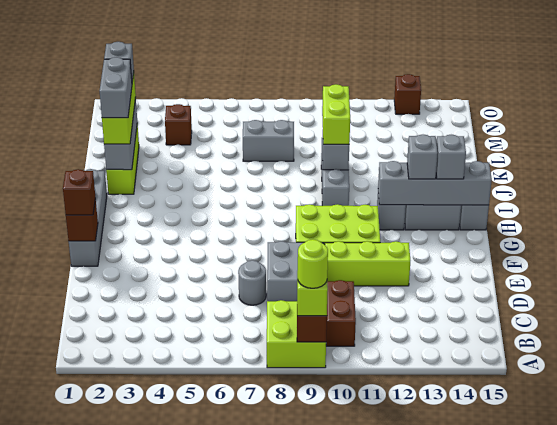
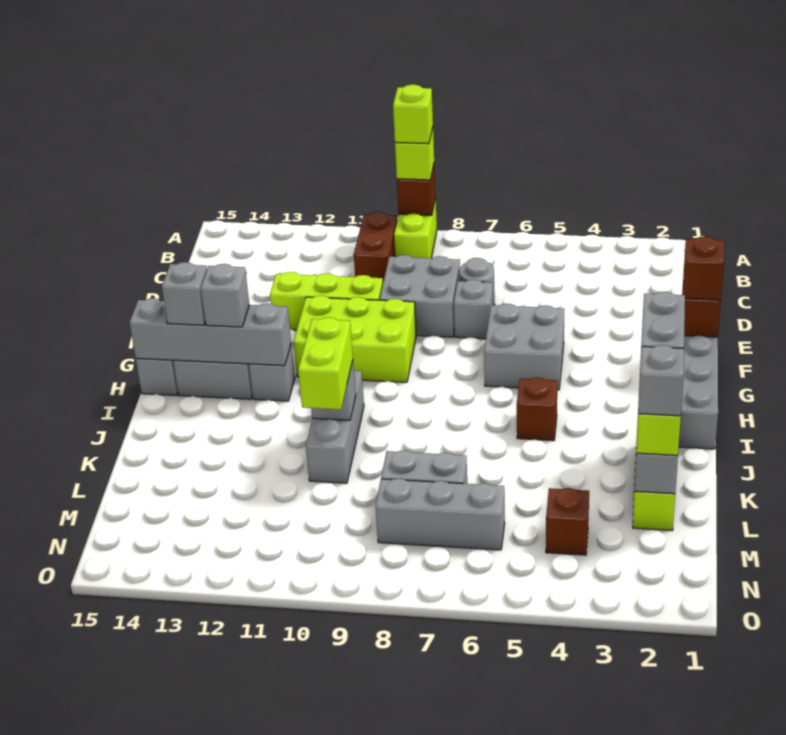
lime brick A8:B9 level 1 -> lime brick A9:B9 level 1
lime round brick A9 level 4 -> lime brick A9 level 4
none -> grey brick E7 level 1
none -> grey brick F5:G6 level 1
none -> grey brick M6:M8 level 1
brown brick O13 level 1 -> brown brick I5 level 1

